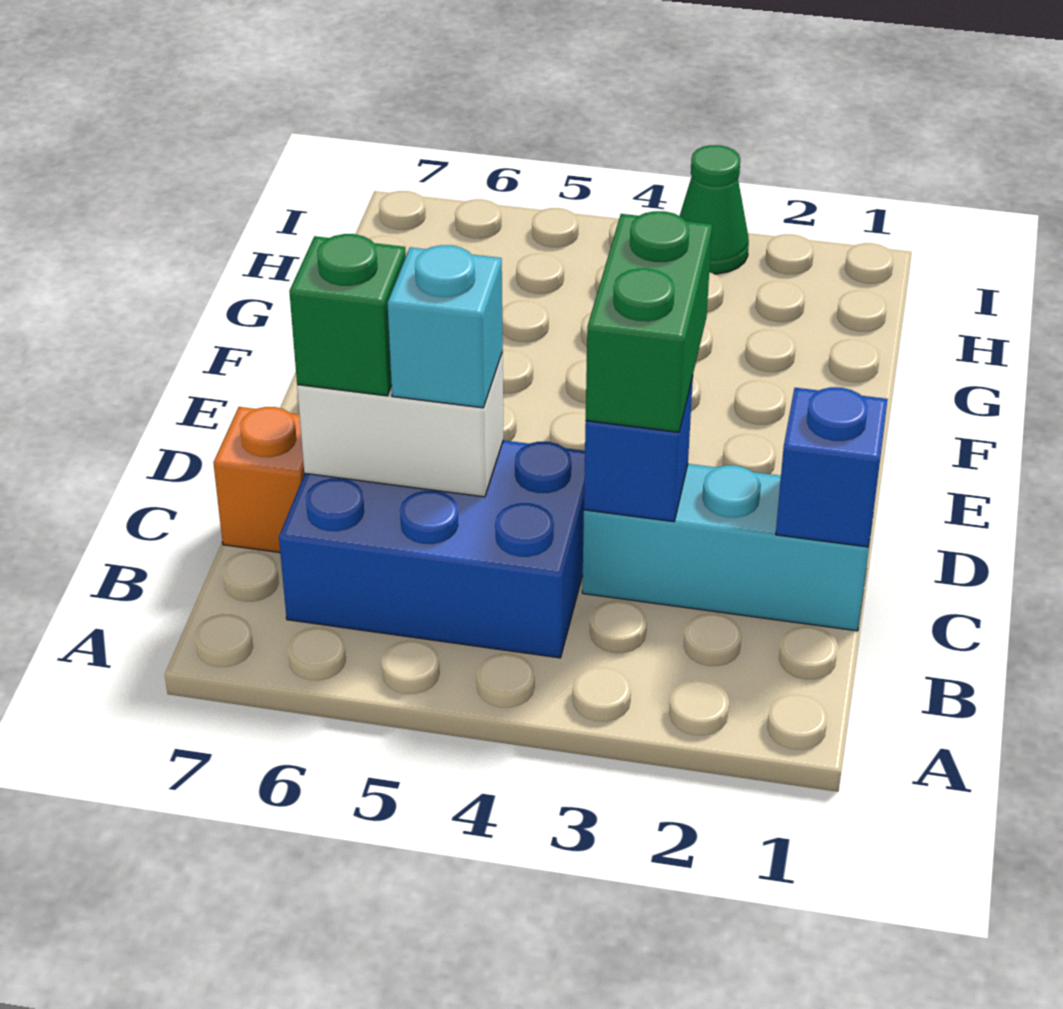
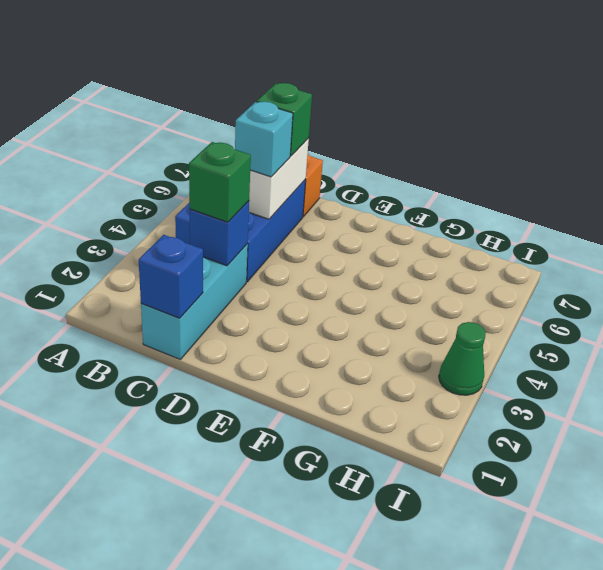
green brick C3:D3 level 3 -> green brick C3 level 3

